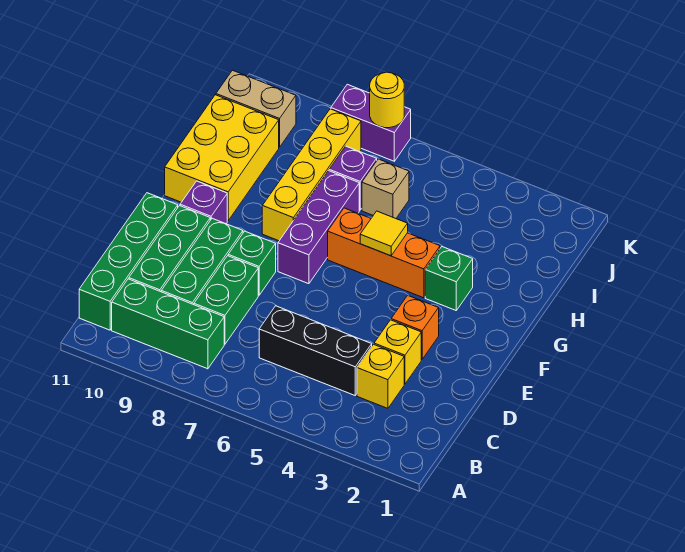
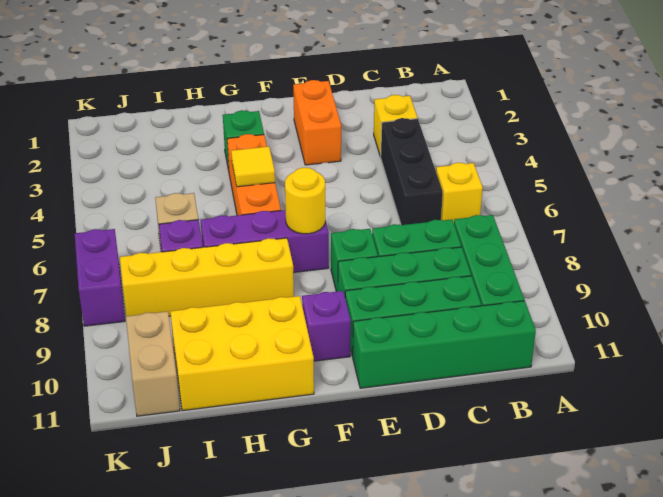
yellow brick D3 level 1 -> yellow brick B6 level 1
orange brick E3 level 1 -> orange brick E2:E3 level 1
yellow round brick K7 level 2 -> yellow round brick F7 level 2

